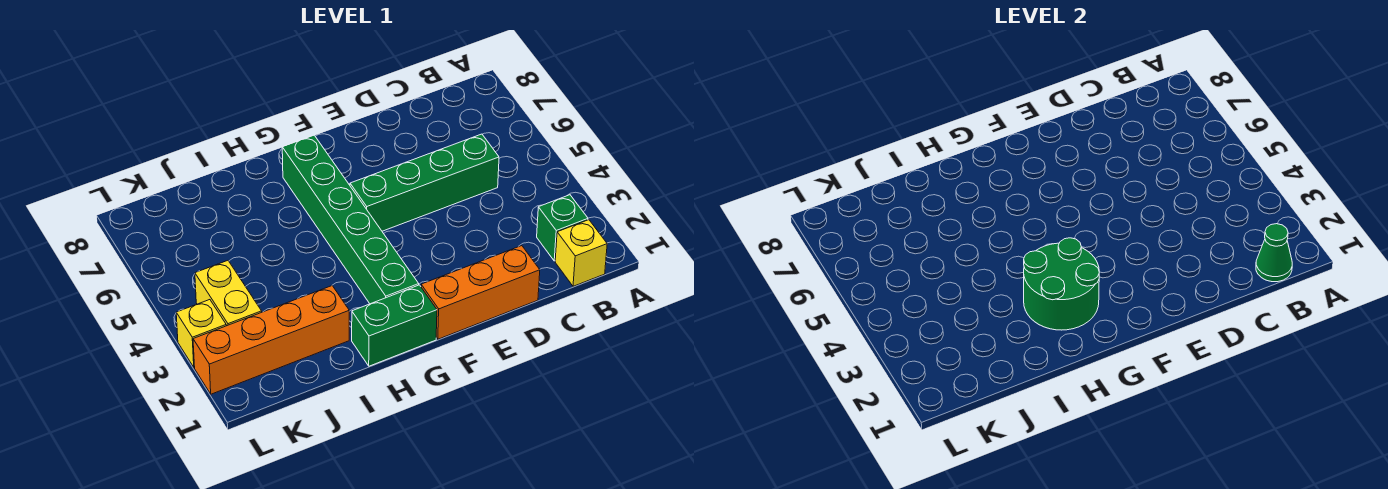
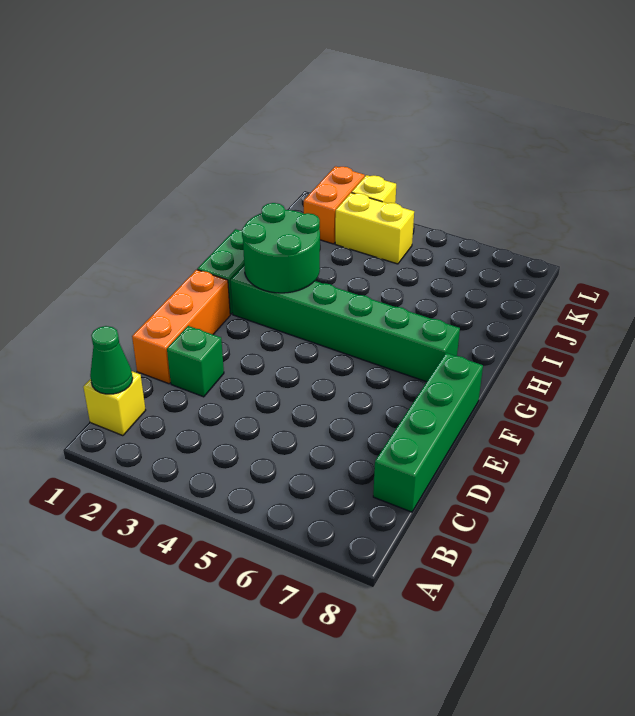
green brick B2 level 1 -> green brick D2 level 1
green brick C5:F5 level 1 -> green brick C8:F8 level 1
orange brick I2:L2 level 1 -> orange brick K2:L2 level 1

